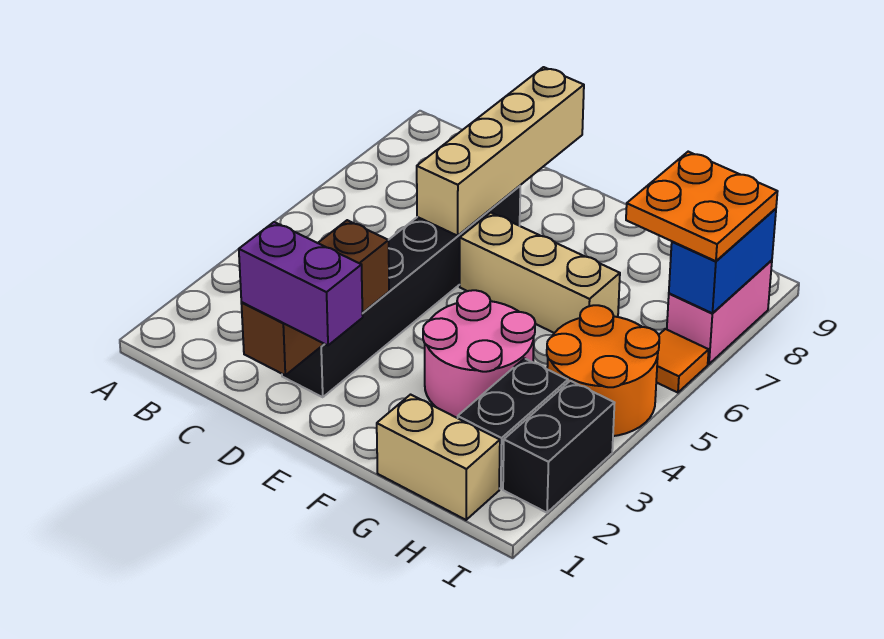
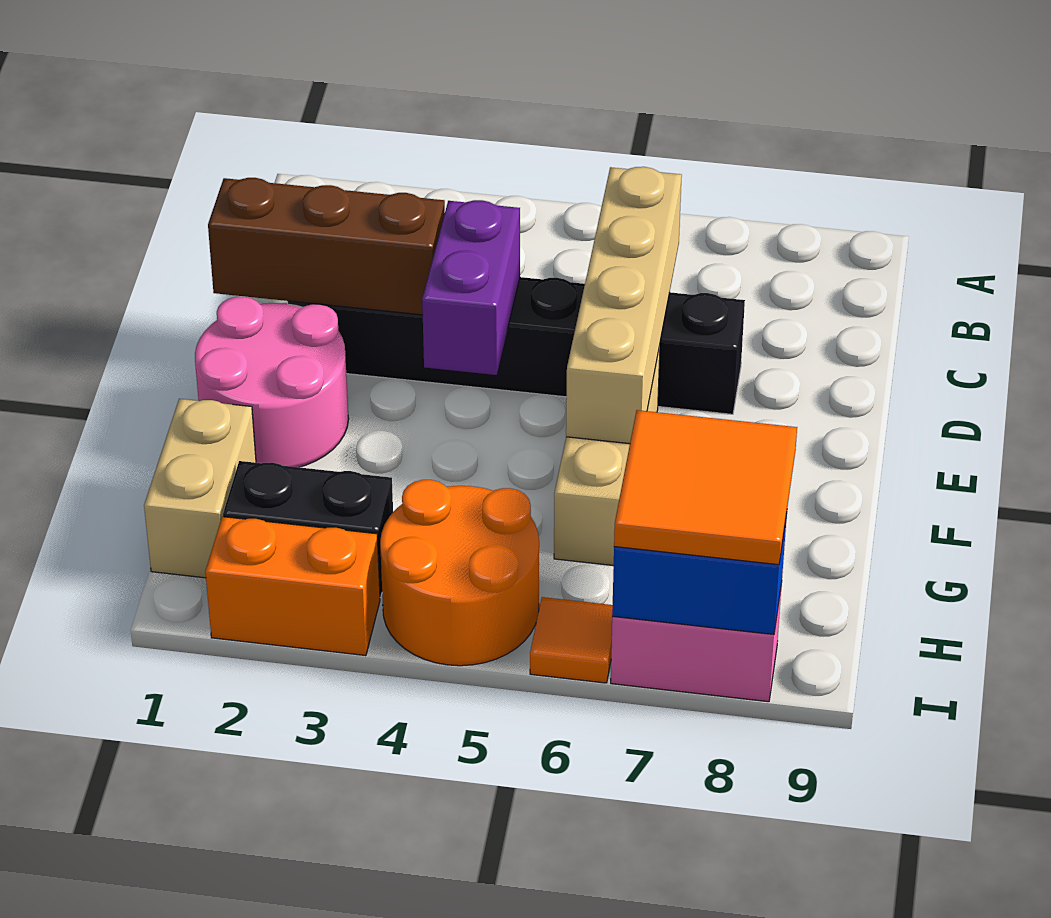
purple brick D1:E1 level 3 -> purple brick D4:E4 level 2
tan brick D6:D9 level 2 -> tan brick C6:F6 level 2
pink round brick F3:G4 level 1 -> pink round brick E1:F2 level 1
orange plate H7:I8 level 3 -> orange tile H7:I8 level 3
black brick I2:I3 level 1 -> orange brick I2:I3 level 1

